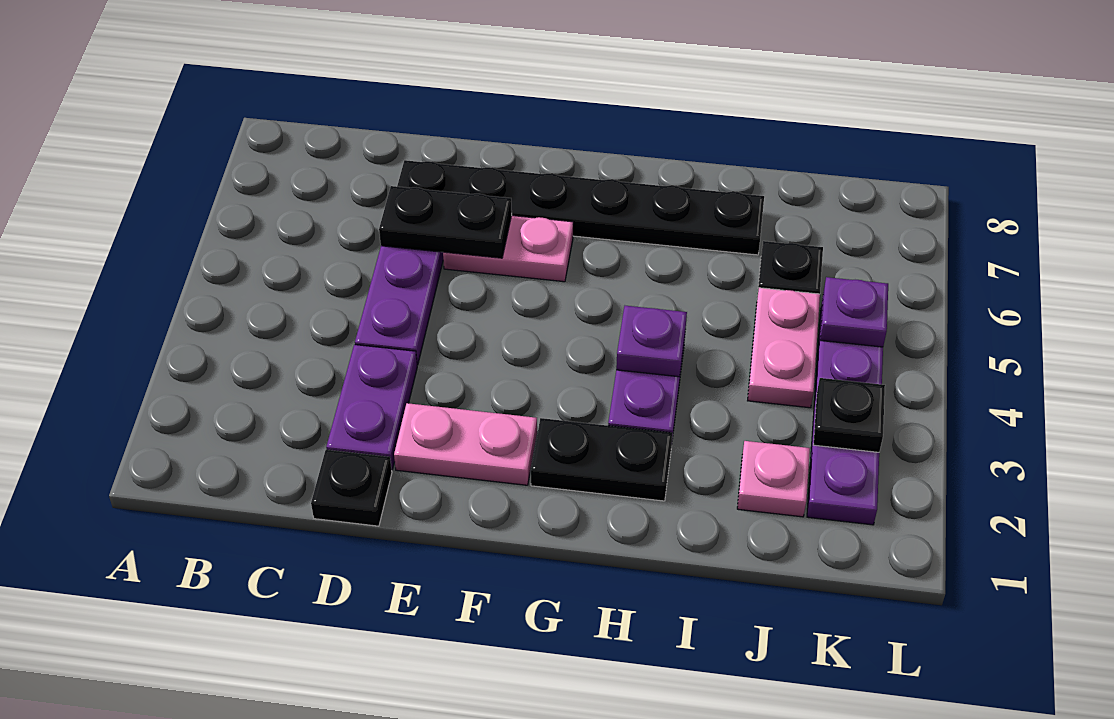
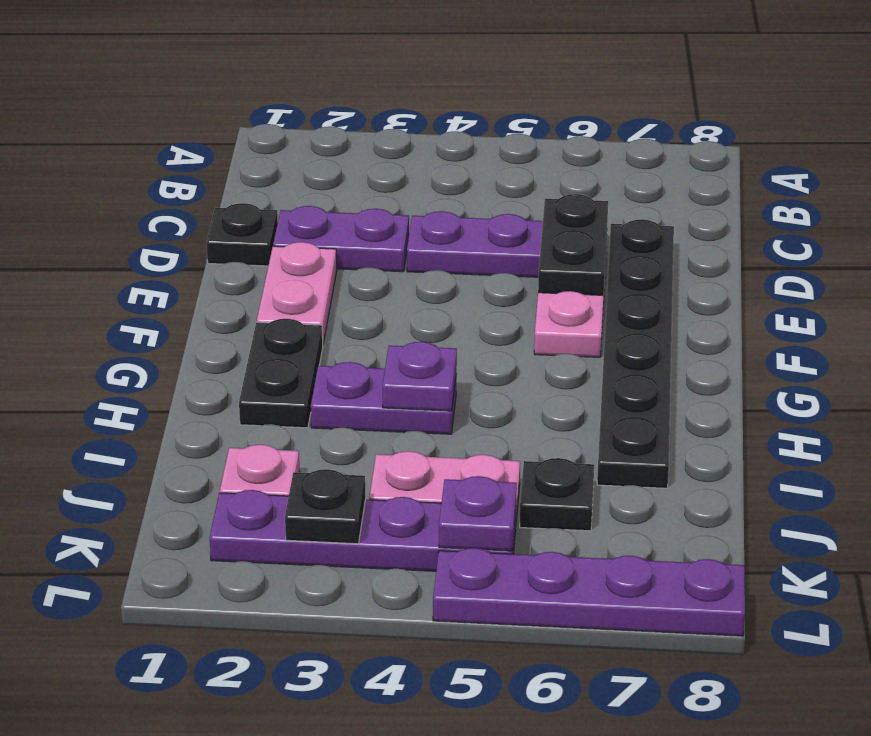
none -> purple plate L5:L8 level 1

